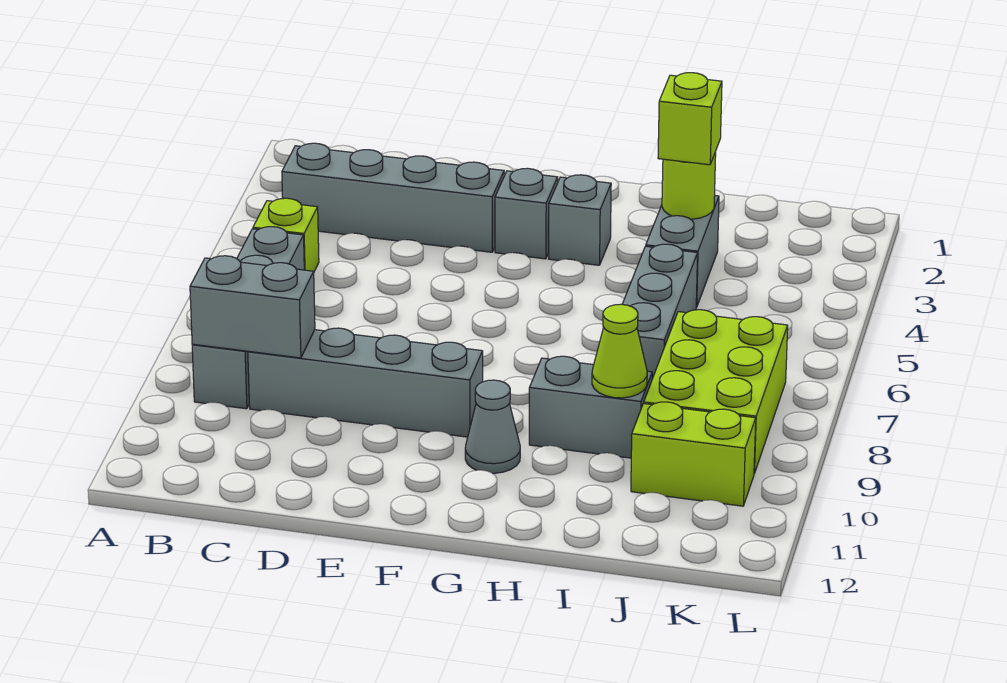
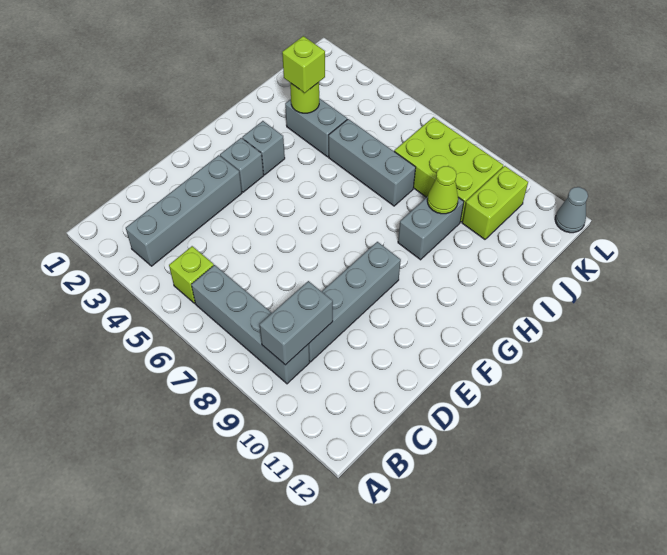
grey cone G10 level 1 -> grey cone L12 level 1

